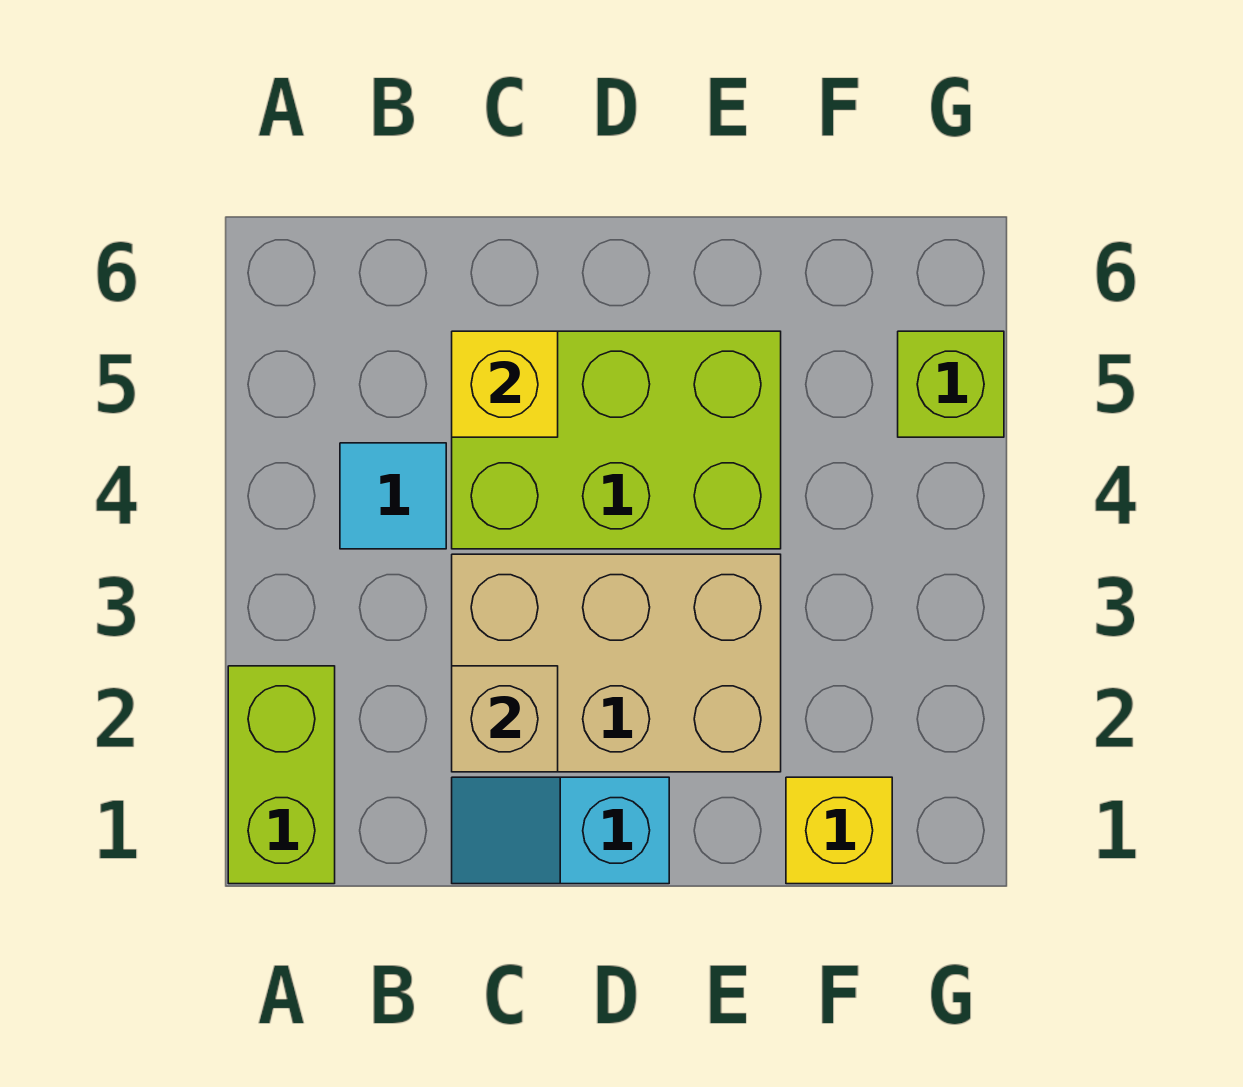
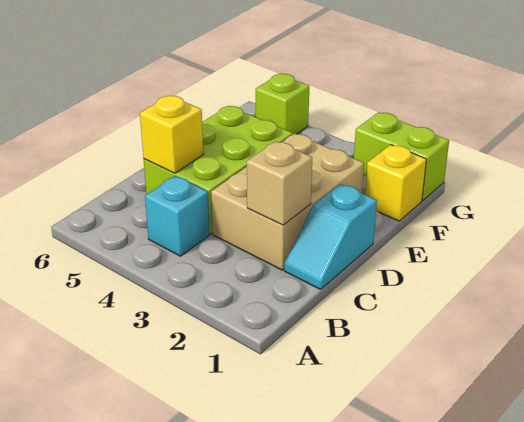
lime brick A1:A2 level 1 -> lime brick G1:G2 level 1
cyan tile B4 level 1 -> cyan brick B4 level 1

